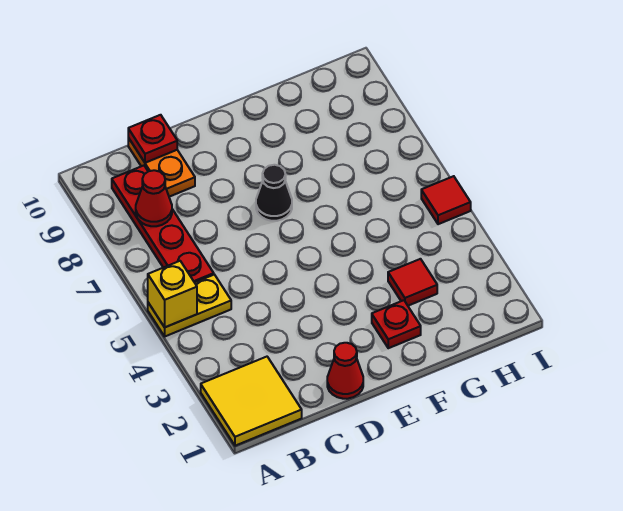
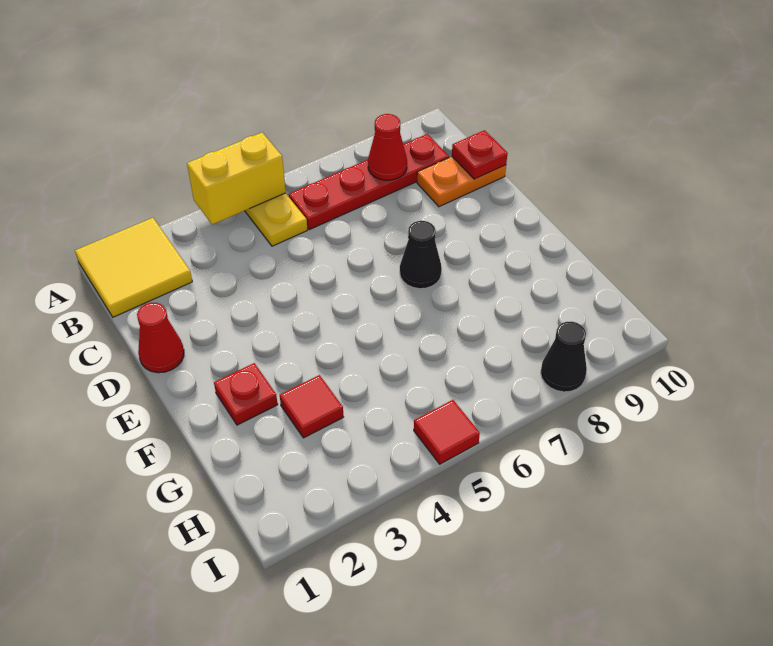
yellow brick A5 level 2 -> yellow brick A4:A5 level 2
none -> black cone I8 level 1

